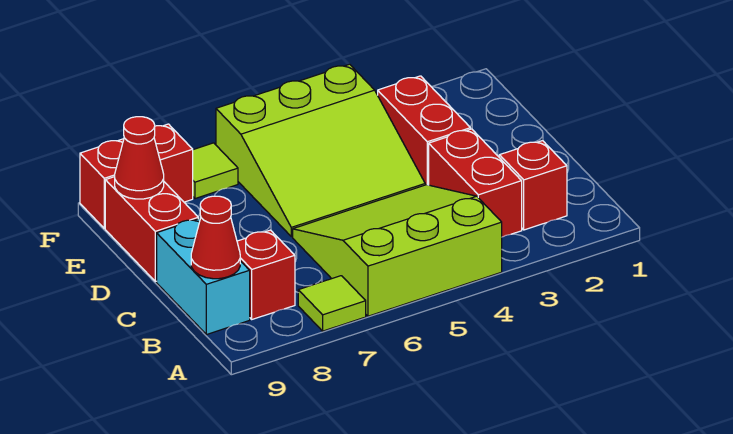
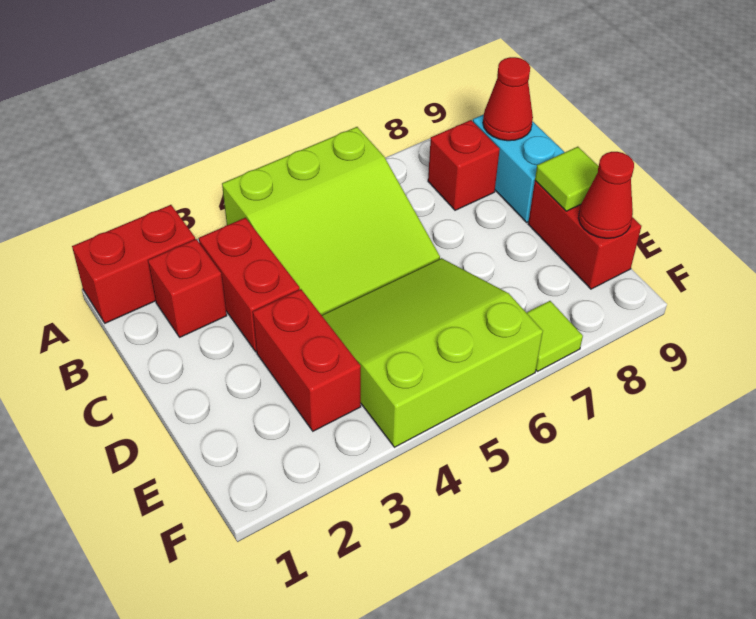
lime tile A7 level 1 -> lime tile D9 level 2
red brick F8:F9 level 1 -> red brick A1:A2 level 1

